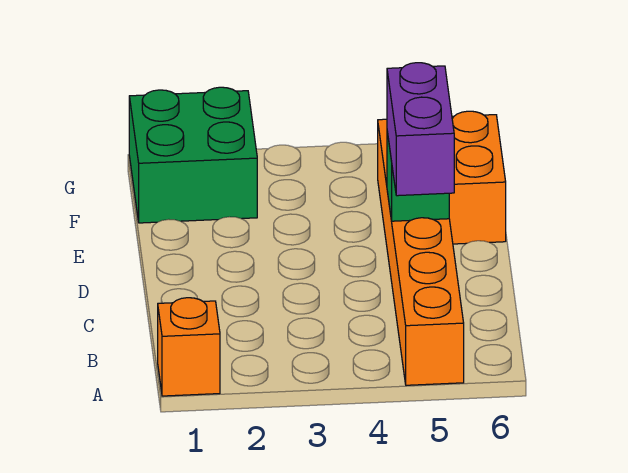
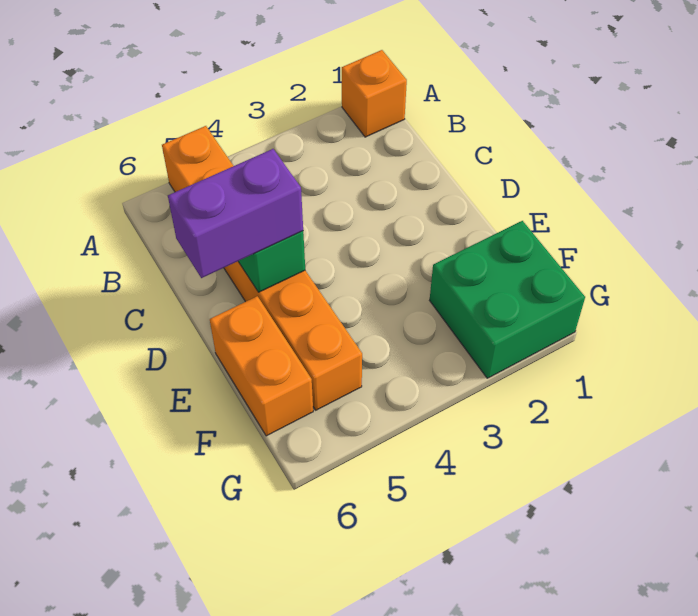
purple brick C5:D5 level 3 -> purple brick D5:D6 level 3

